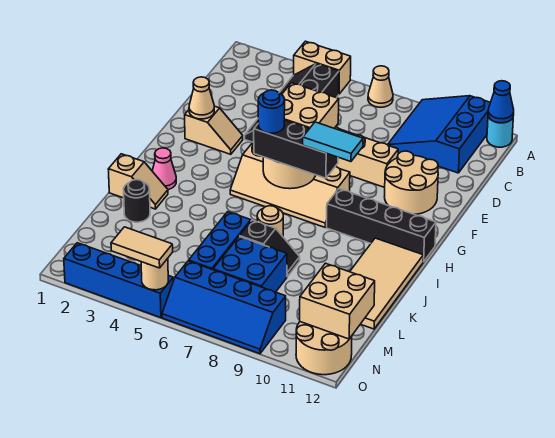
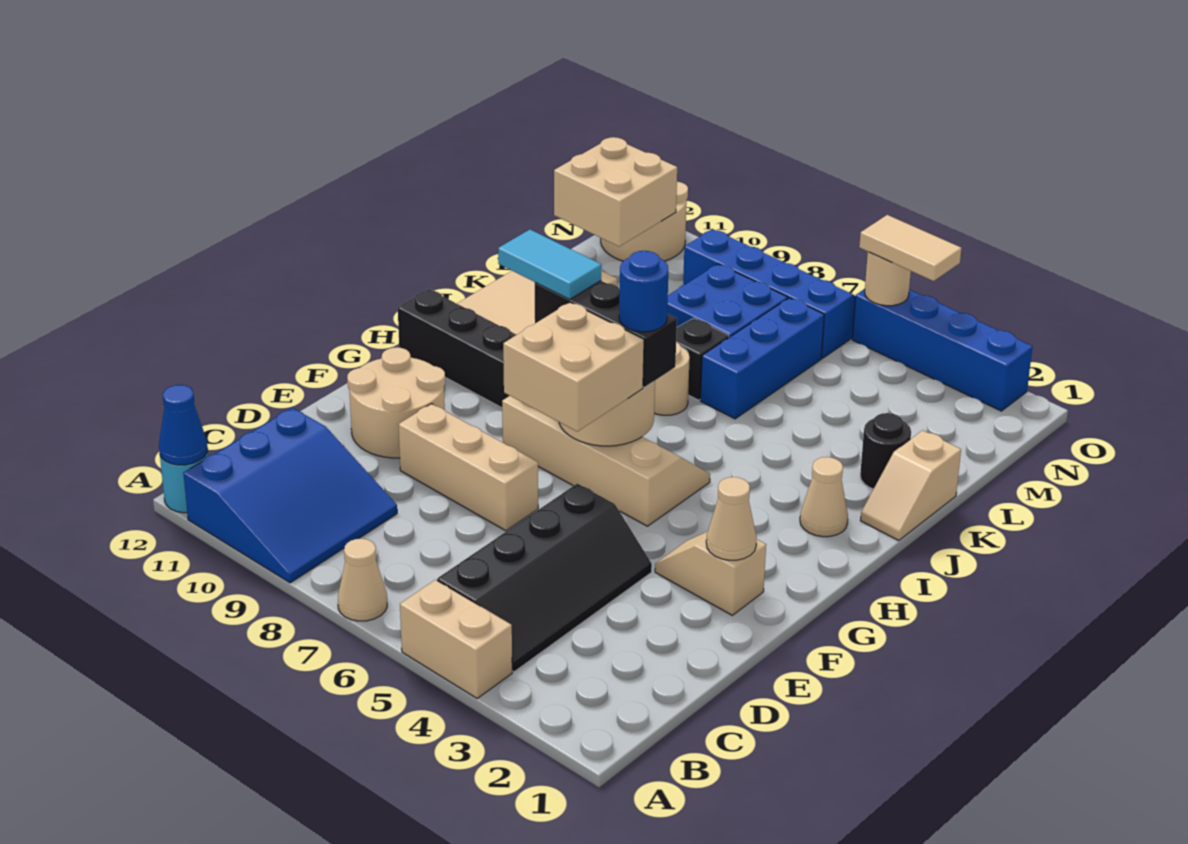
pink cone I2 level 1 -> tan cone I2 level 1
tan slope J1:J2 level 1 top 1 -> tan slope J1:K1 level 1 top K

